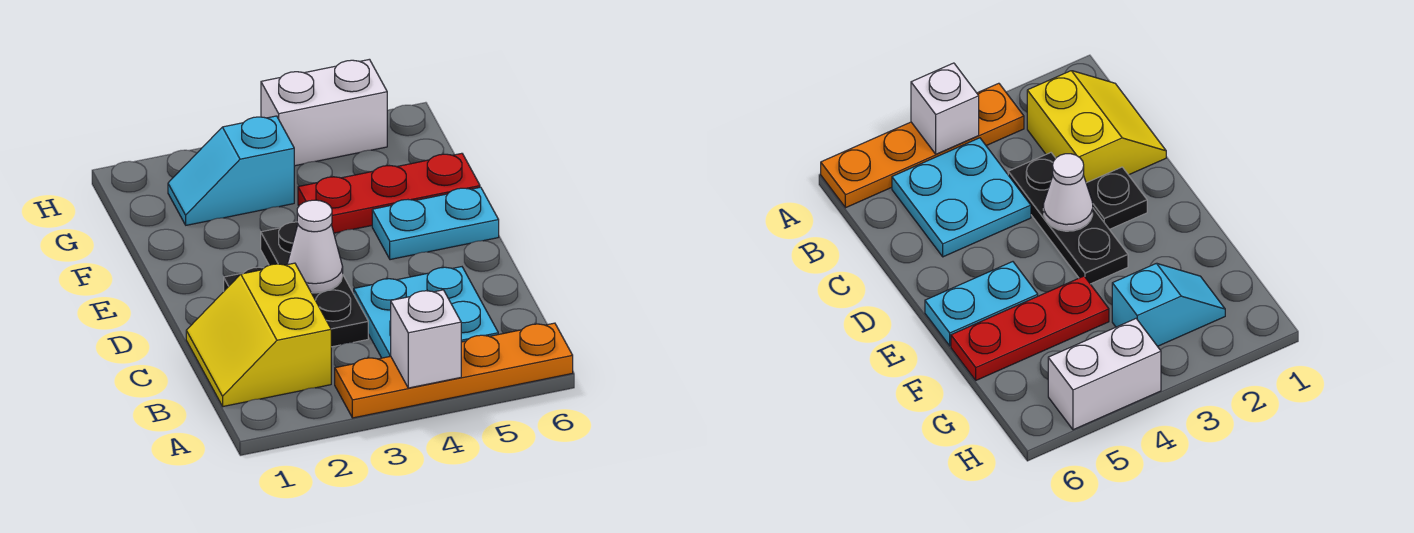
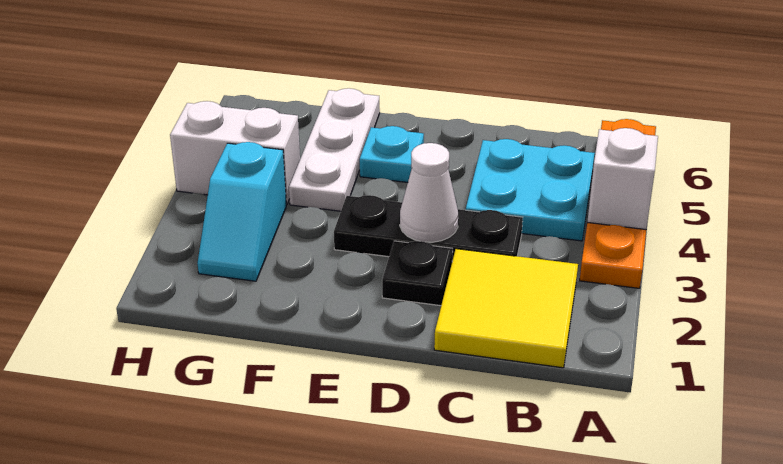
yellow slope B1:C2 level 1 top 2 -> yellow tile B1:C2 level 1
cyan plate E5:E6 level 1 -> cyan plate E5 level 1
red plate F4:F6 level 1 -> white plate F4:F6 level 1
white brick H4:H5 level 1 -> white brick G4:H4 level 1

